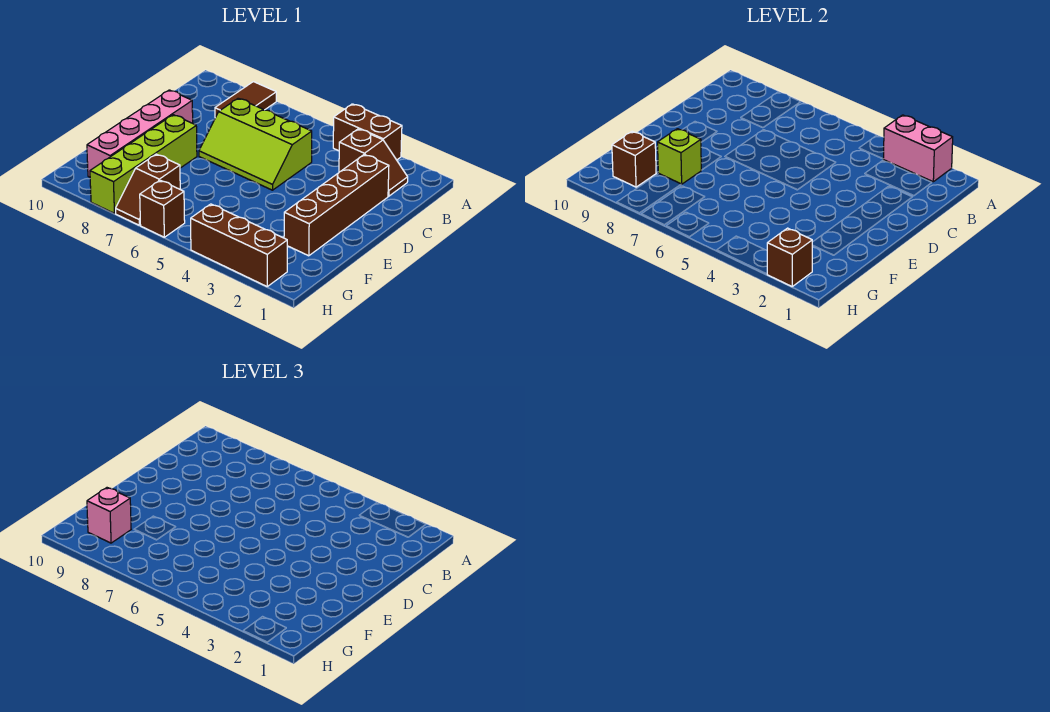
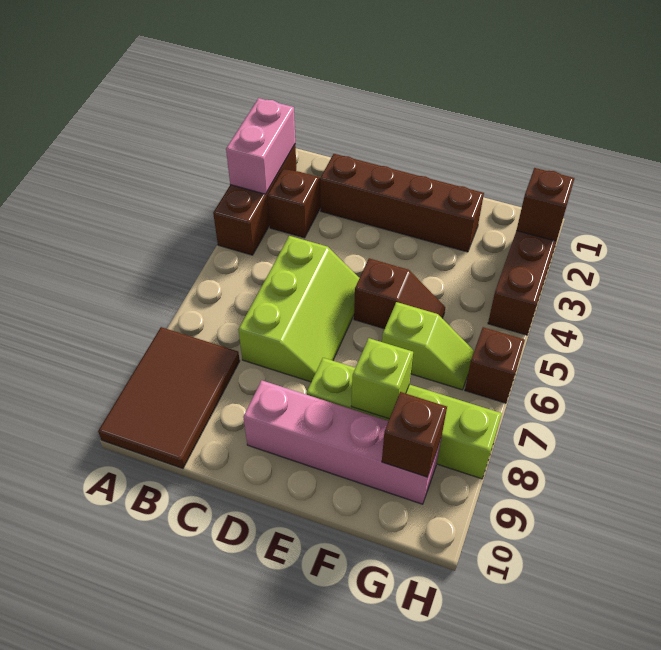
brown brick A3:A4 level 1 -> brown brick A2:A4 level 1
brown tile A8:B8 level 1 -> brown tile A8:B10 level 1
none -> lime slope F6:G6 level 1 top F
brown slope G7:H7 level 1 top G -> brown slope E5:F5 level 1 top E
pink brick G9 level 3 -> none

